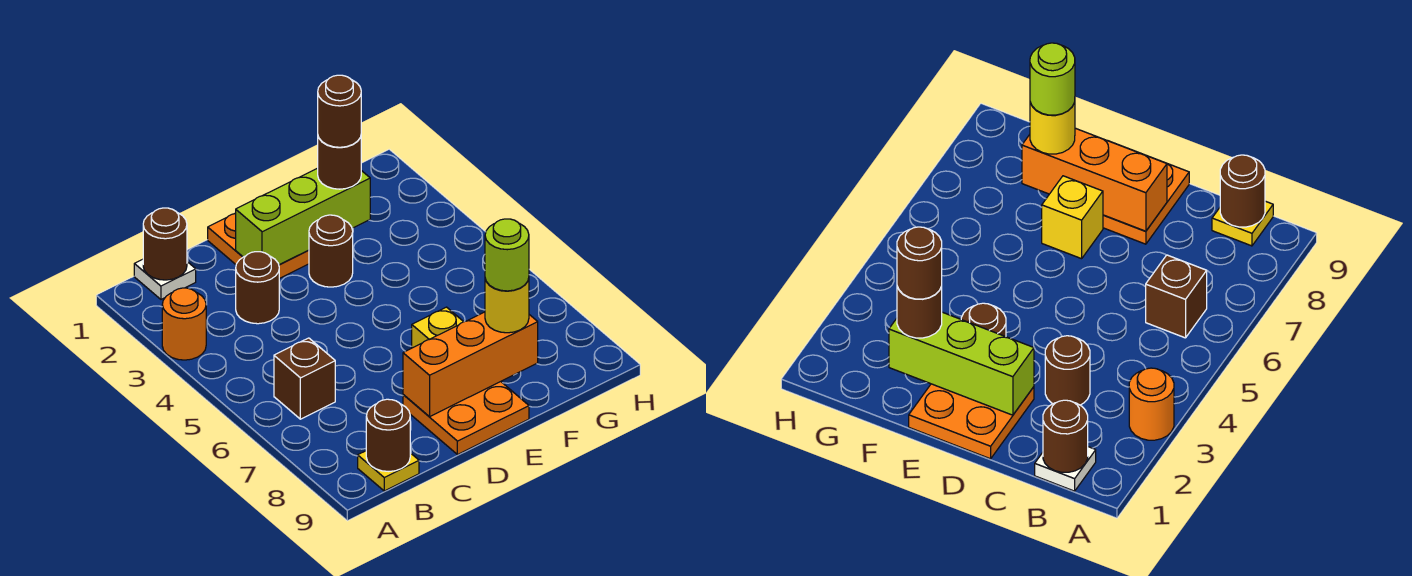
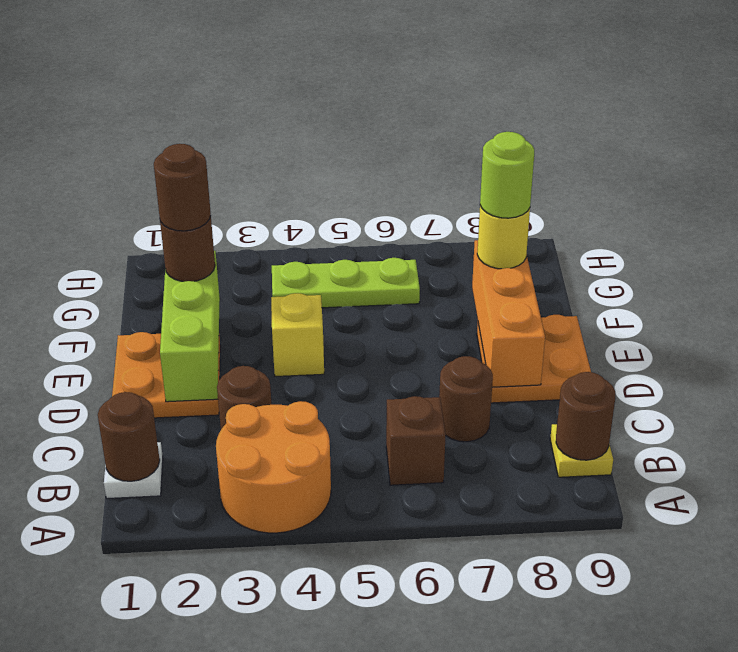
orange round brick A3 level 1 -> orange round brick A3:B4 level 1
brown round brick E3 level 1 -> brown round brick C7 level 1
yellow brick E7 level 1 -> yellow brick E4 level 1
none -> lime plate G4:G6 level 1

